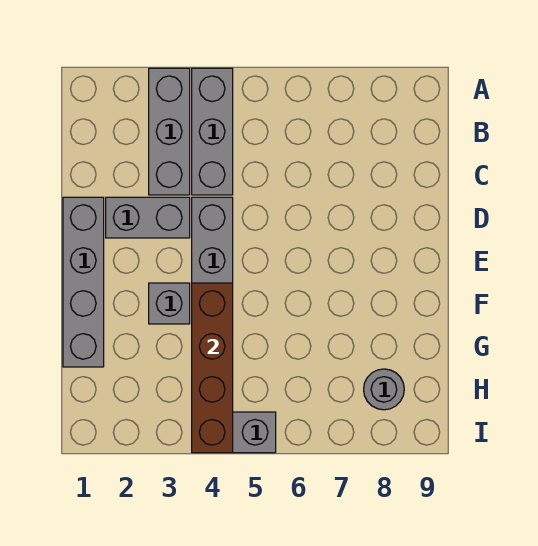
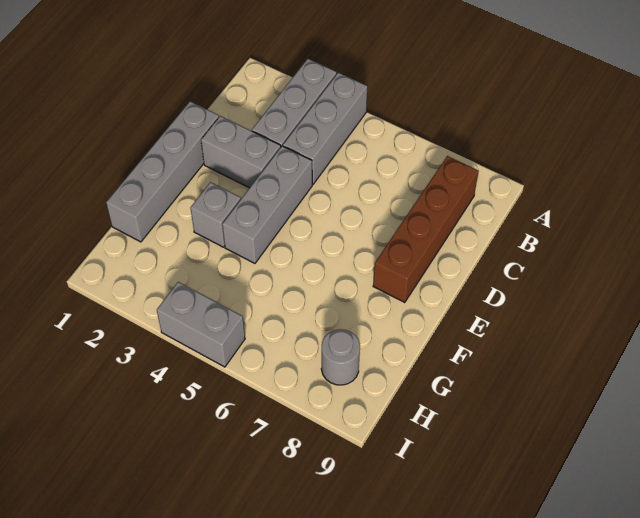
brown brick F4:I4 level 2 -> brown brick B8:E8 level 1

